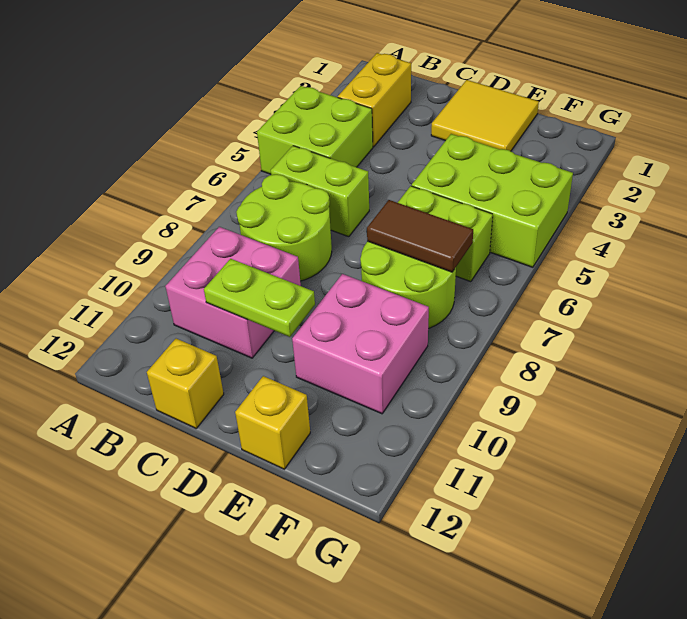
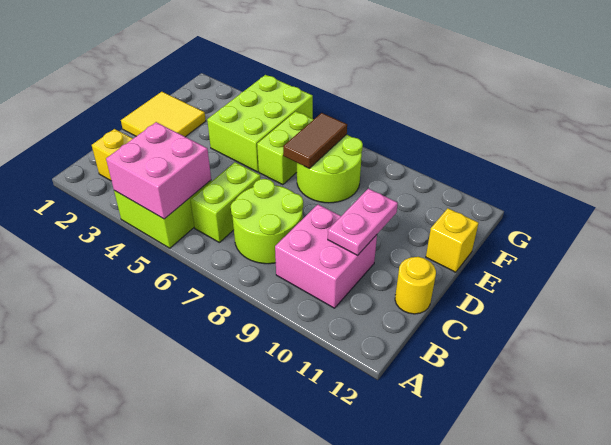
lime plate C10:D10 level 2 -> pink plate C10:D10 level 2
yellow brick C12 level 1 -> yellow round brick C12 level 1
pink brick E9:F10 level 1 -> pink brick A4:B5 level 2

